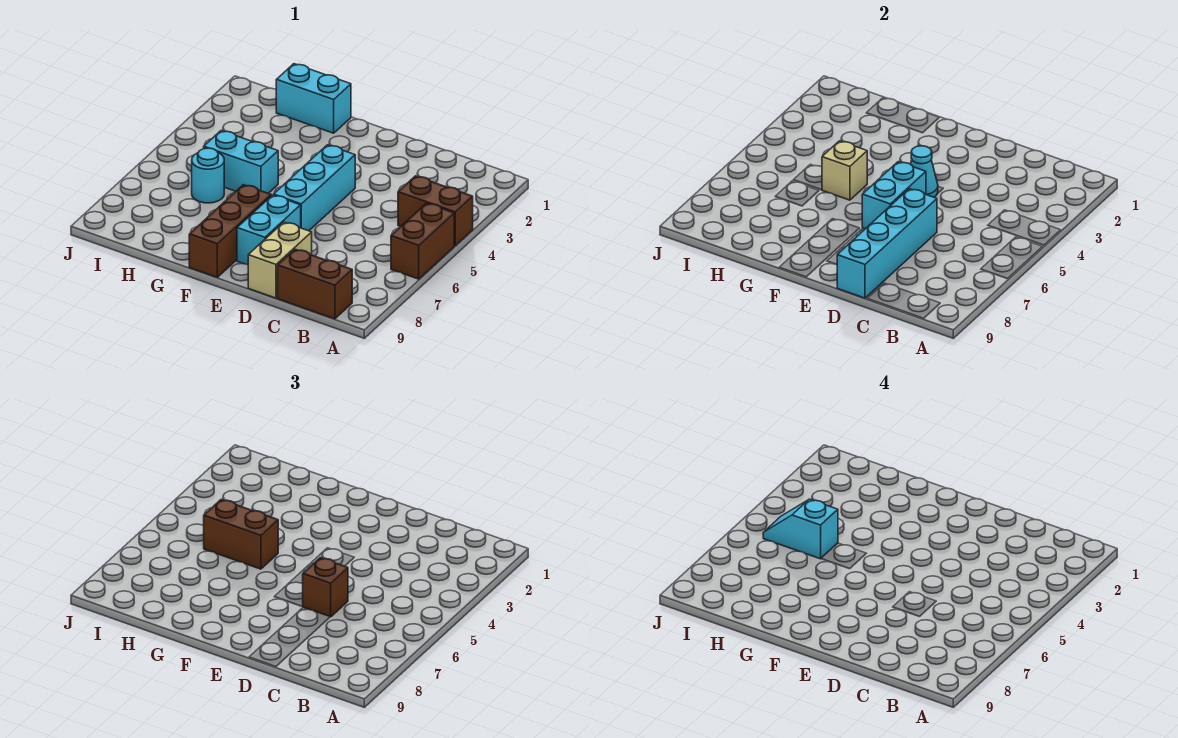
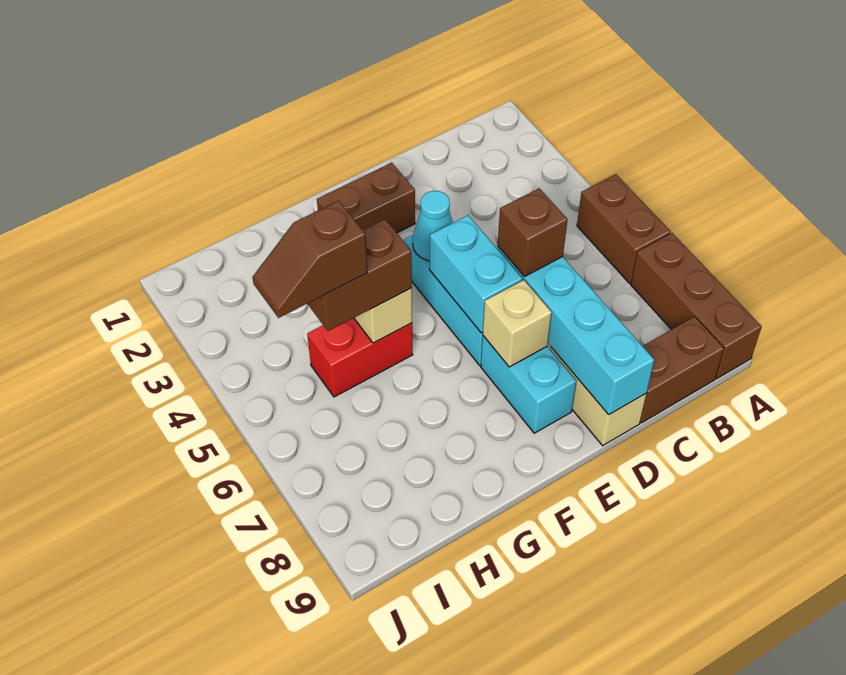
brown brick A4:B4 level 1 -> brown brick E2:F2 level 1
none -> tan brick E7 level 2
brown brick F7:F9 level 1 -> brown brick A7:A9 level 1
cyan brick G1:H1 level 1 -> none
cyan brick G5:H5 level 1 -> red brick G5:H5 level 1
cyan slope H5:I5 level 4 top H -> brown slope H5:I5 level 4 top H
cyan round brick H6 level 1 -> none

